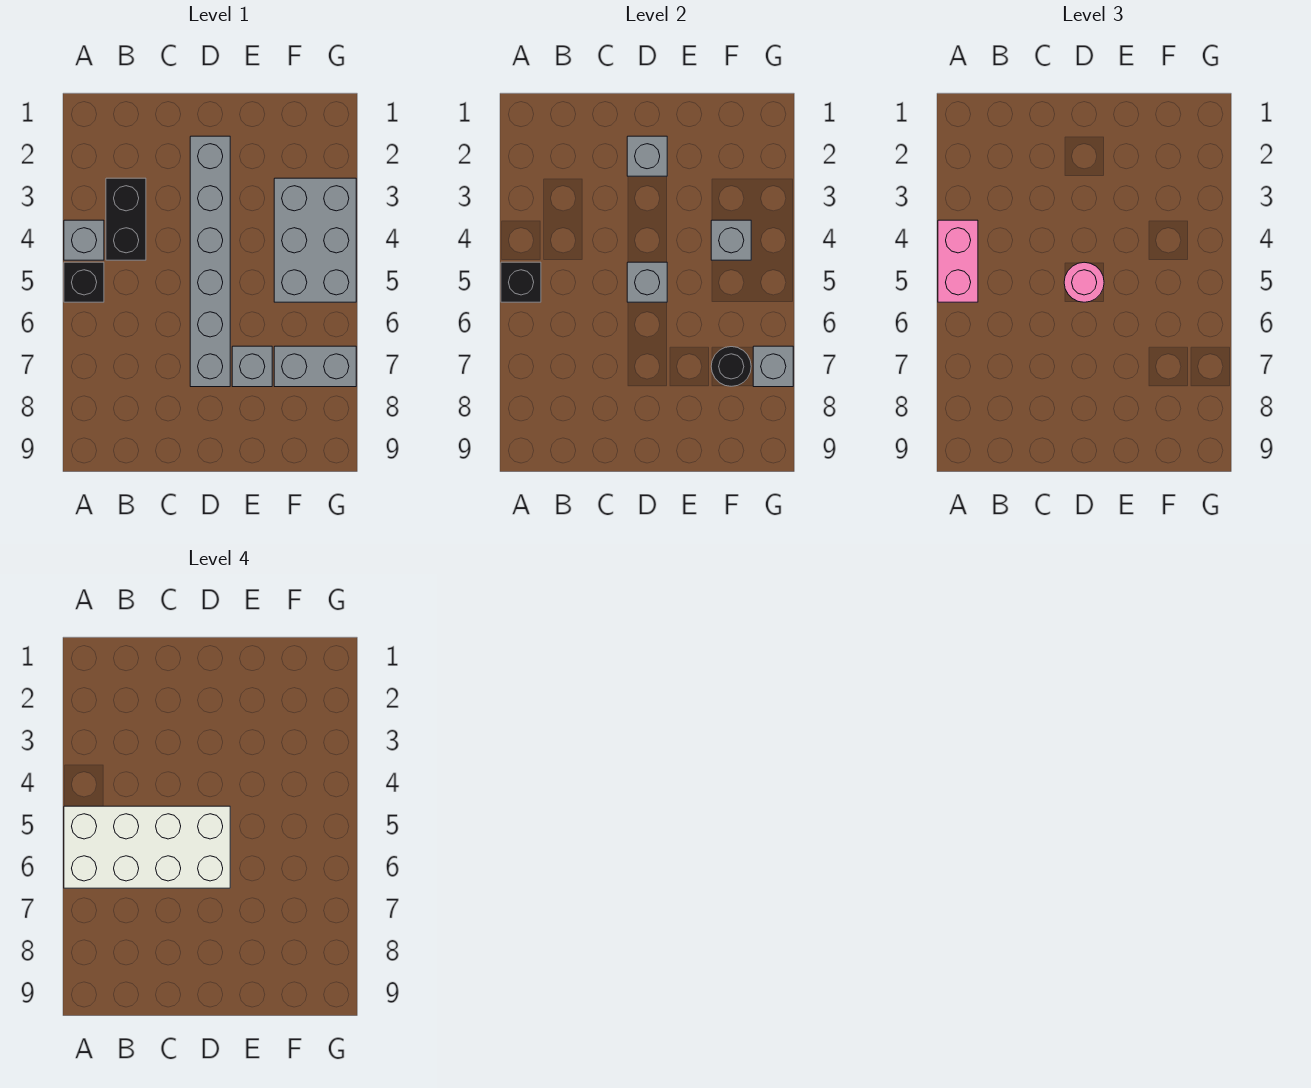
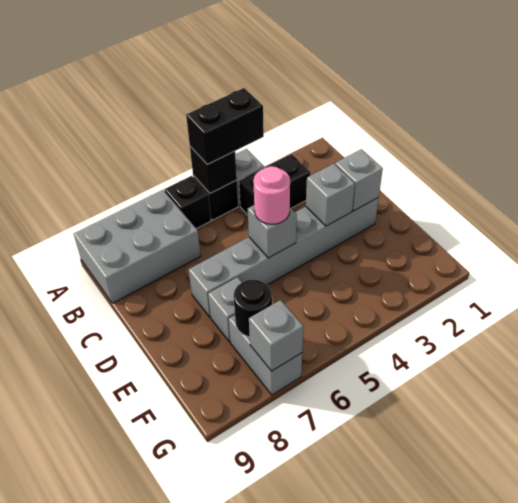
pink brick A4:A5 level 3 -> black brick A4:A5 level 3
white brick A5:D6 level 4 -> none
none -> black brick A6 level 1
grey brick F3:G5 level 1 -> grey brick A7:B9 level 1
grey brick F4 level 2 -> grey brick D3 level 2

